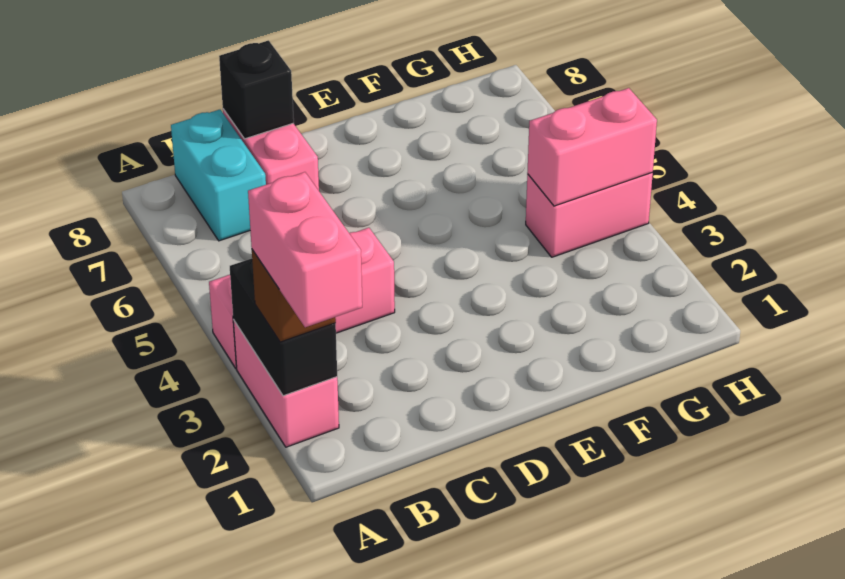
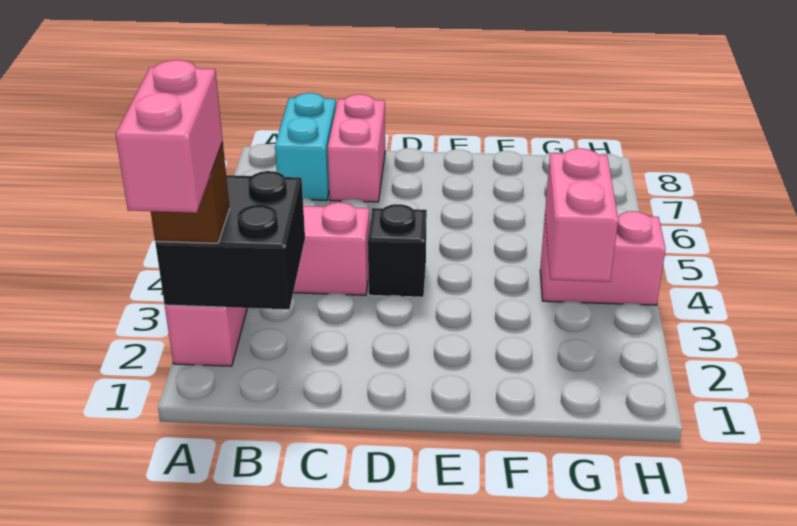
black brick A2:A3 level 2 -> black brick A2:B3 level 2
black brick C8 level 2 -> black brick D4 level 1
pink brick G4:H4 level 2 -> pink brick G3:G4 level 2

